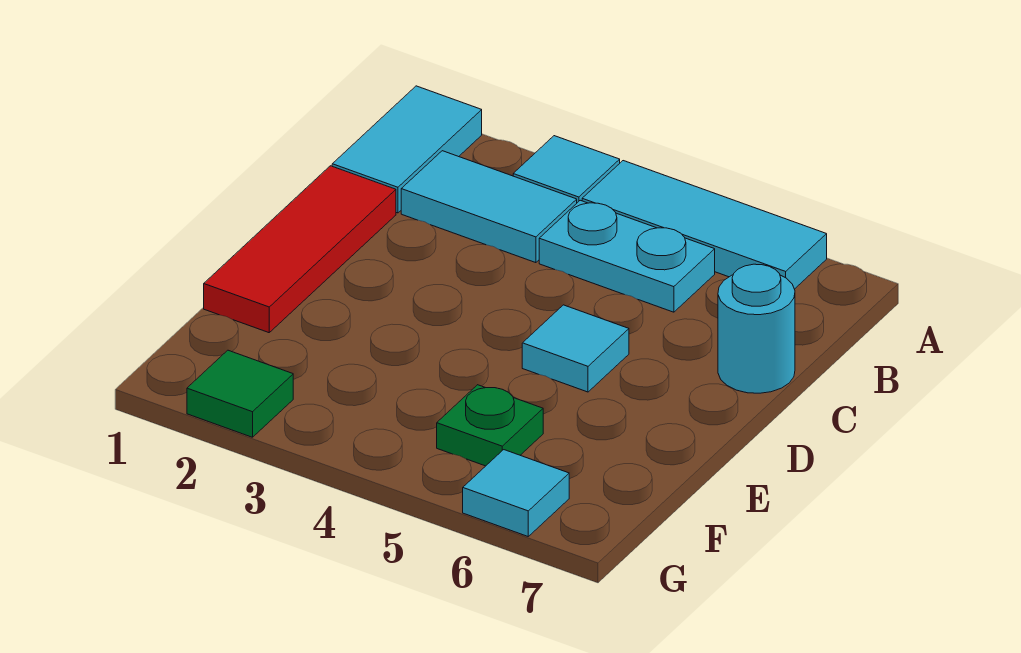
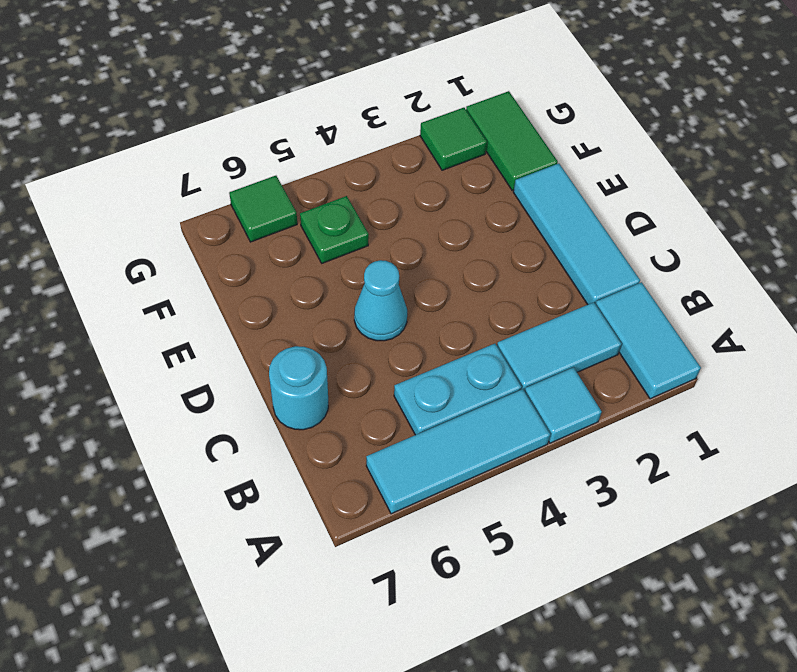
red tile C1:E1 level 1 -> cyan tile C1:E1 level 1
cyan tile D5 level 1 -> cyan cone D5 level 1
none -> green tile F1:G1 level 1
cyan tile G6 level 1 -> green tile G6 level 1

